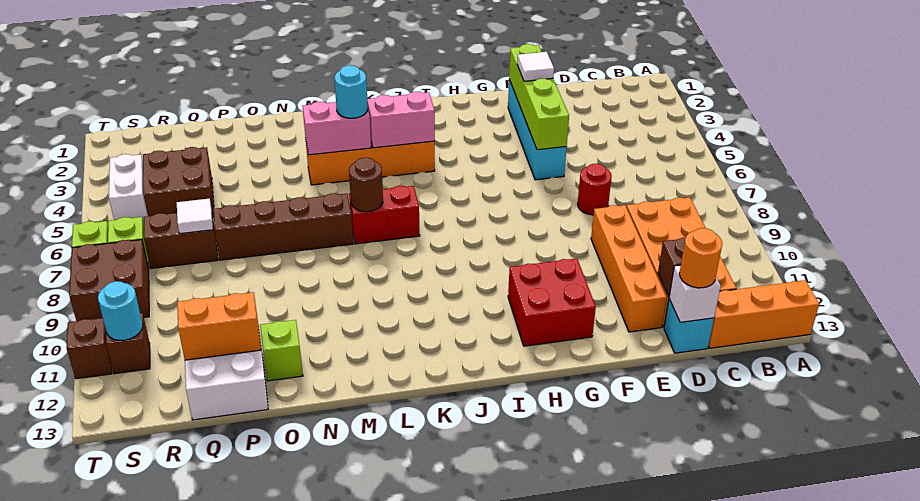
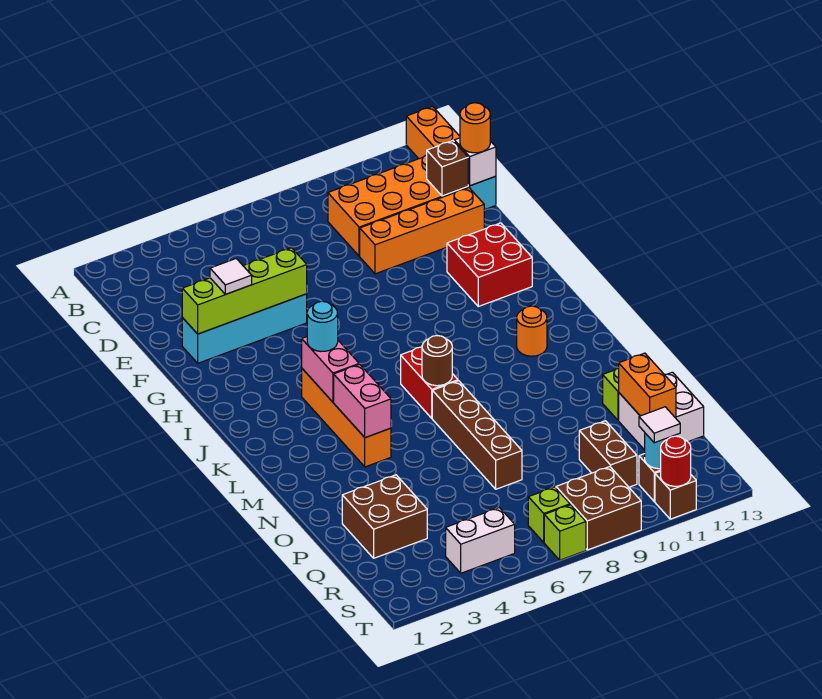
red round brick E7 level 1 -> red round brick T11 level 2
none -> orange round brick K11 level 1
cyan round brick L4 level 3 -> cyan round brick J4 level 3
brown brick Q4:R5 level 1 -> brown brick P2:Q3 level 1
brown brick Q7:R7 level 1 -> brown brick Q10:R10 level 1
white tile Q7 level 2 -> white tile S11 level 3

